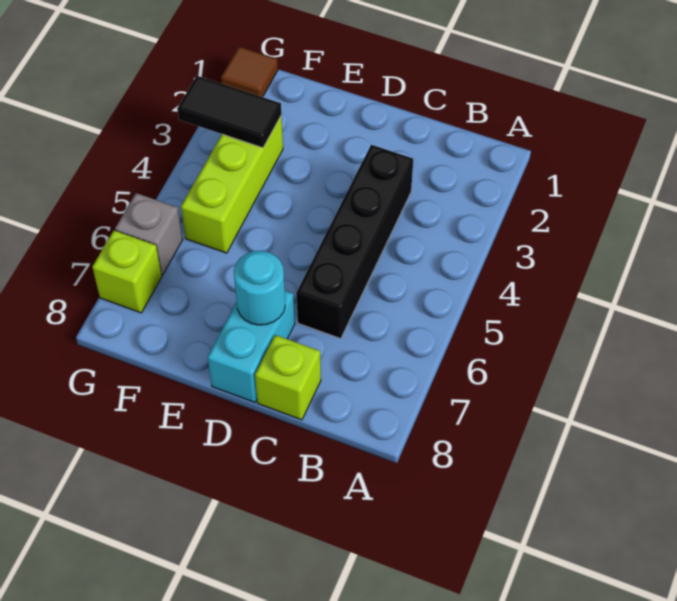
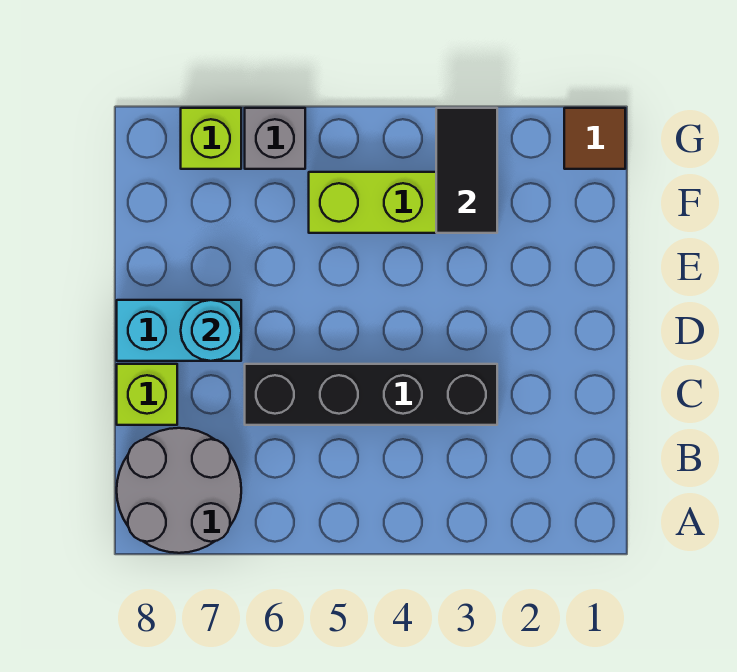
none -> grey round brick A7:B8 level 1

